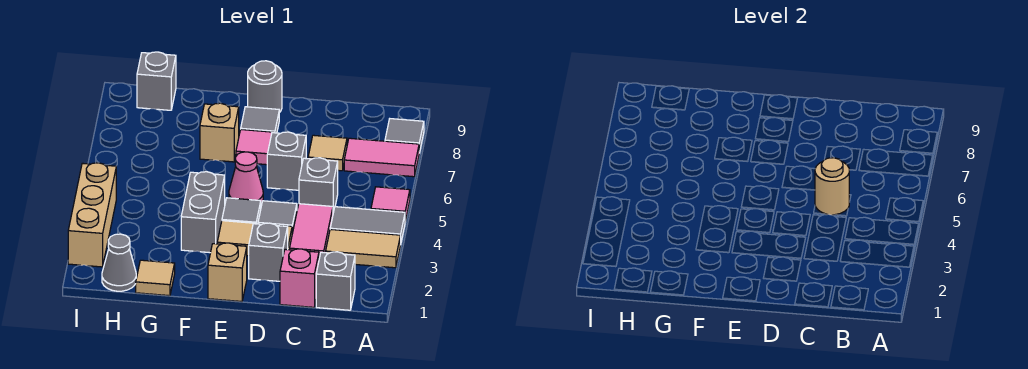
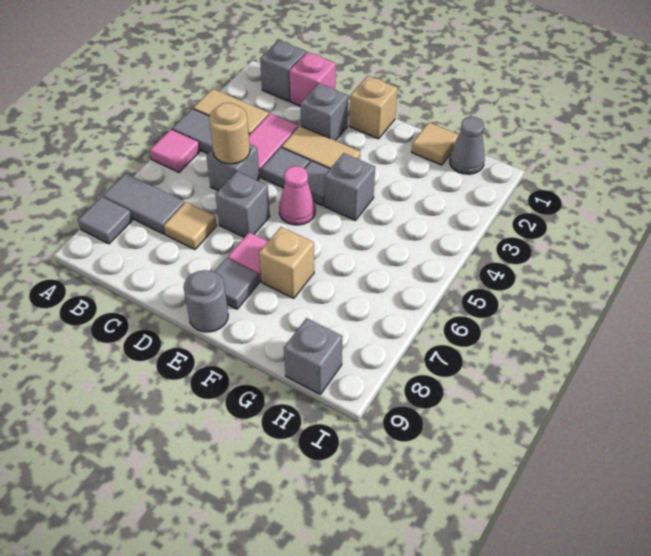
pink tile A7:B7 level 1 -> grey tile A7:B7 level 1
grey brick F3:F4 level 1 -> grey brick F4 level 1
tan brick I2:I4 level 1 -> none

